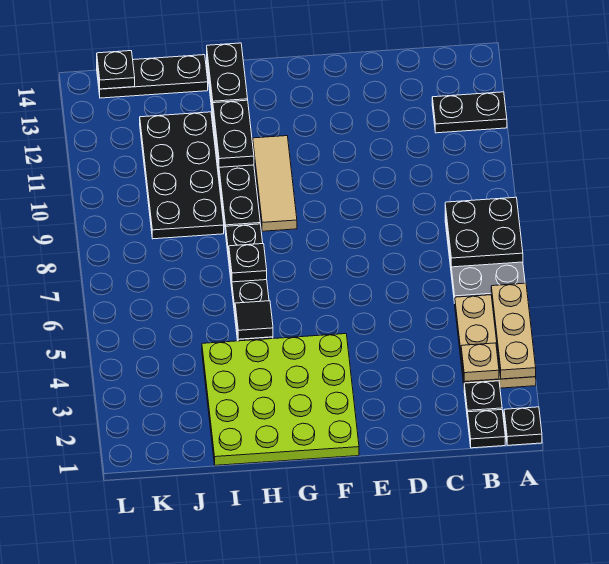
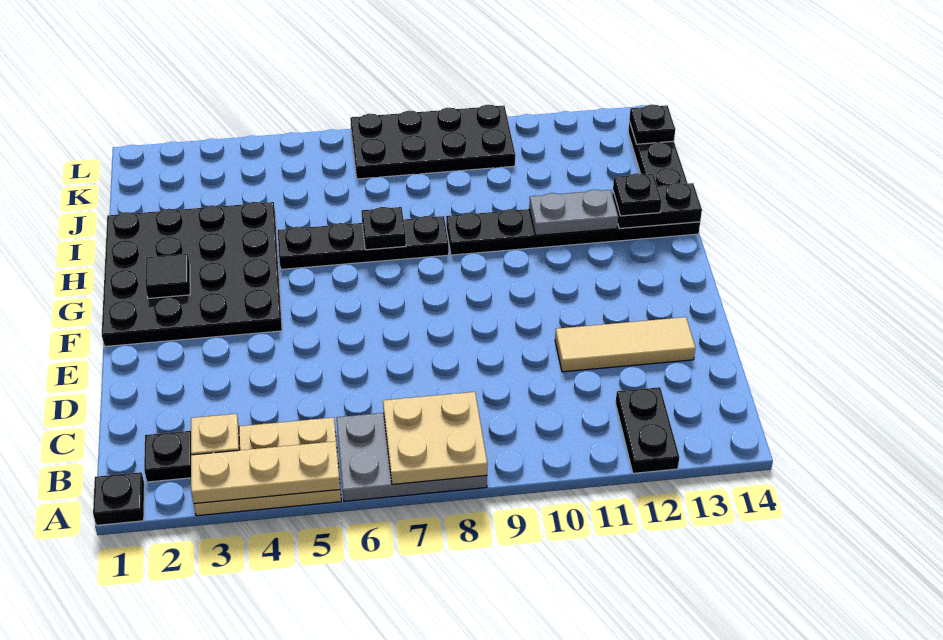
black plate A7:B8 level 2 -> tan plate A7:B8 level 2
black plate B1 level 1 -> black plate H13 level 3
lime plate F1:I4 level 1 -> black plate F1:I4 level 1
tan tile G9:G11 level 1 -> tan tile D11:D13 level 1
black tile H5 level 2 -> black tile G2 level 2
black plate H11:H12 level 2 -> grey plate H11:H12 level 2
black plate I9:J12 level 1 -> black plate K7:L10 level 1

